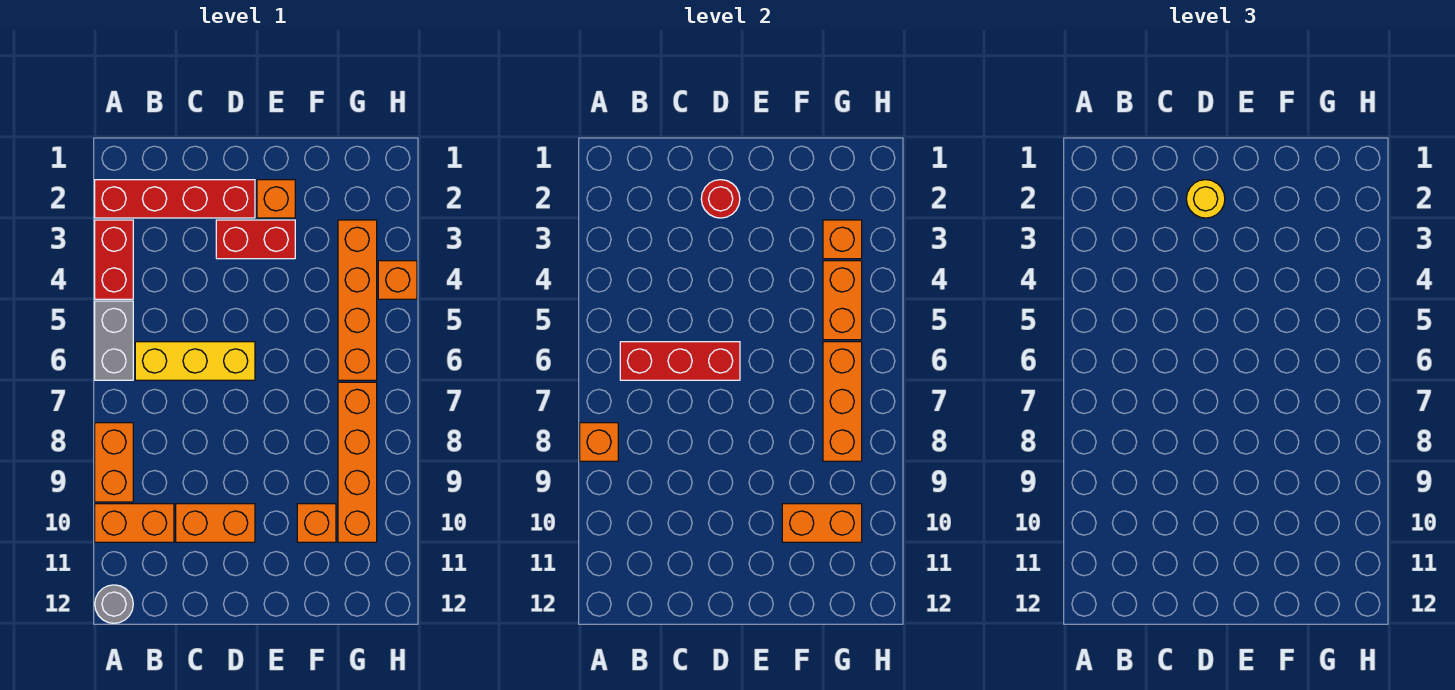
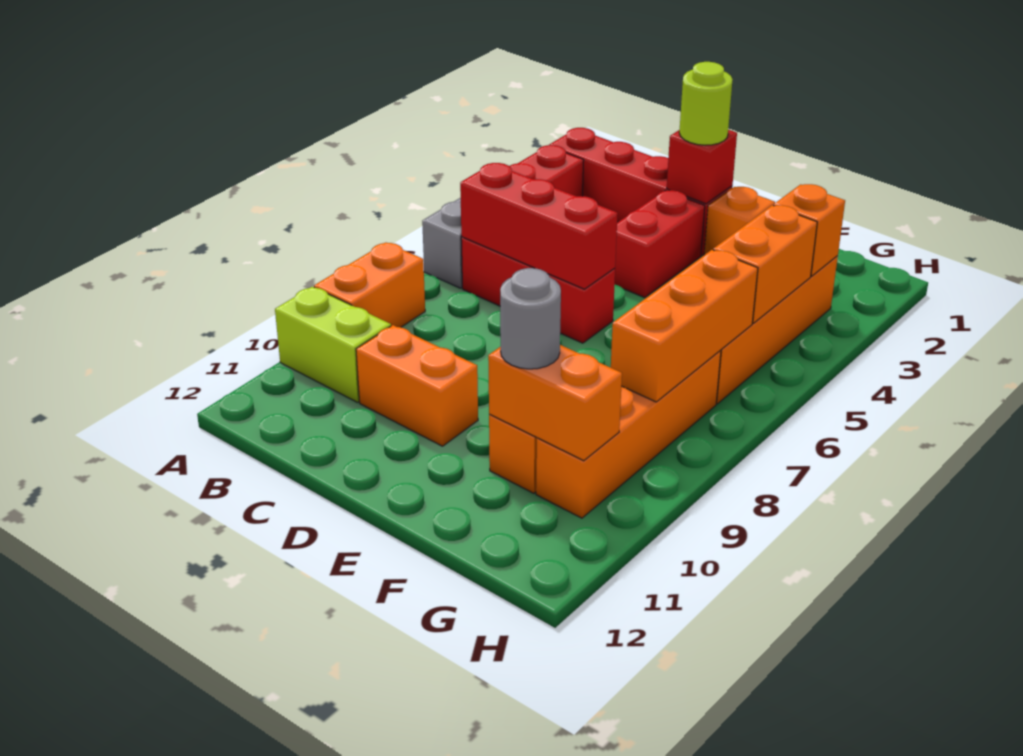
orange brick A8 level 2 -> none
orange brick A10:B10 level 1 -> lime brick A10:B10 level 1
grey round brick A12 level 1 -> grey round brick F10 level 3
yellow brick B6:D6 level 1 -> red brick B6:D6 level 1
red round brick D2 level 2 -> red brick D2 level 2
yellow round brick D2 level 3 -> lime round brick D2 level 3
red brick D3:E3 level 1 -> red brick D3:D4 level 1
orange brick H4 level 1 -> none

